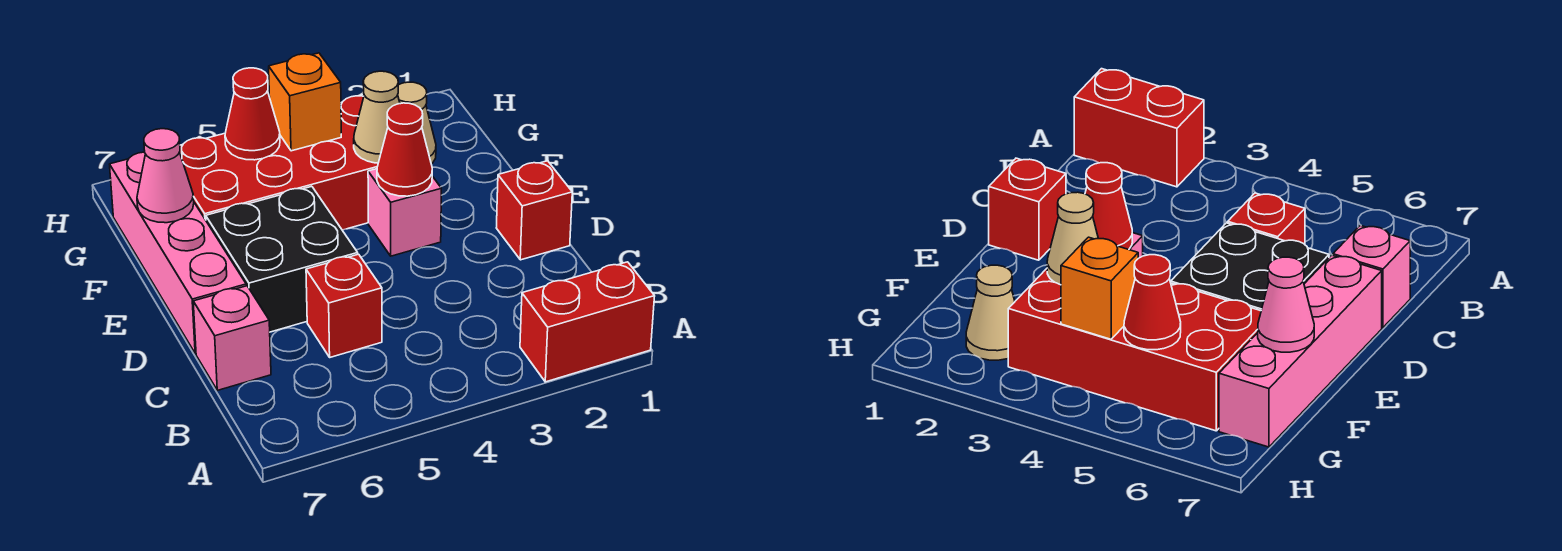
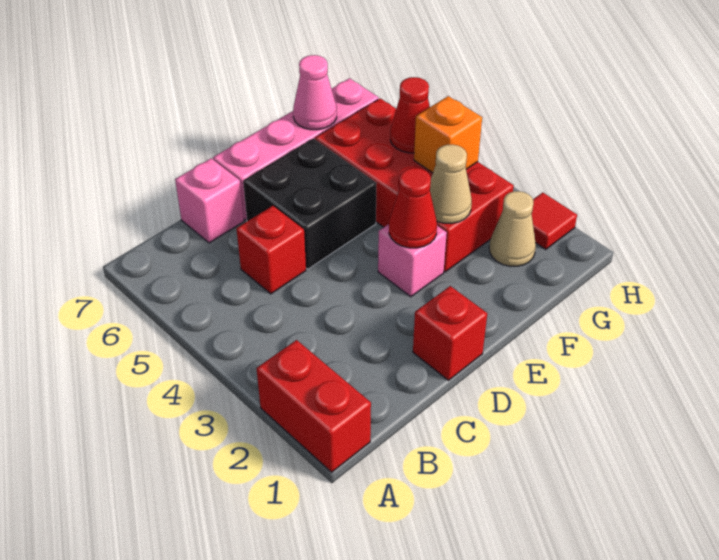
none -> red tile H2 level 1

